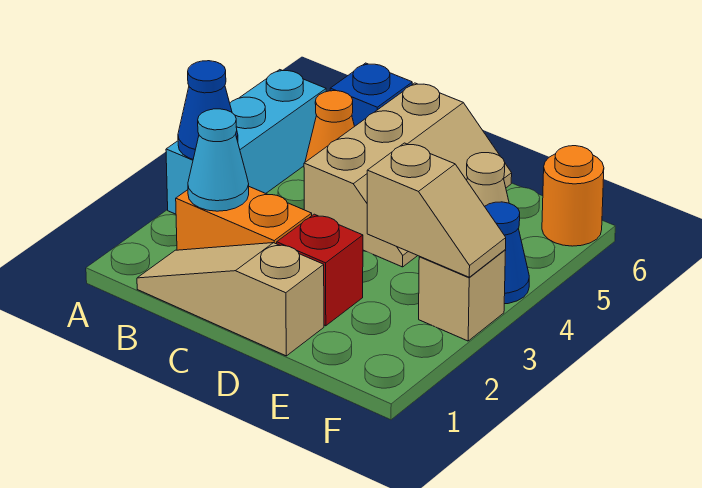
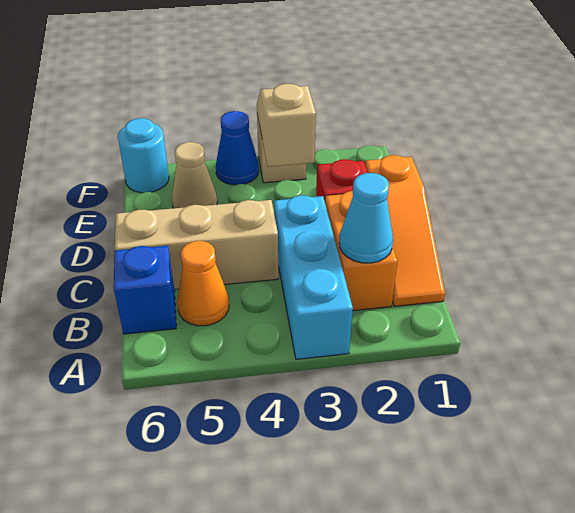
cyan brick A3:A5 level 1 -> cyan brick A3:C3 level 1
blue cone A3 level 2 -> none
tan slope B1:D1 level 1 top D -> orange slope B1:D1 level 1 top D
orange round brick F6 level 1 -> cyan round brick F6 level 1

